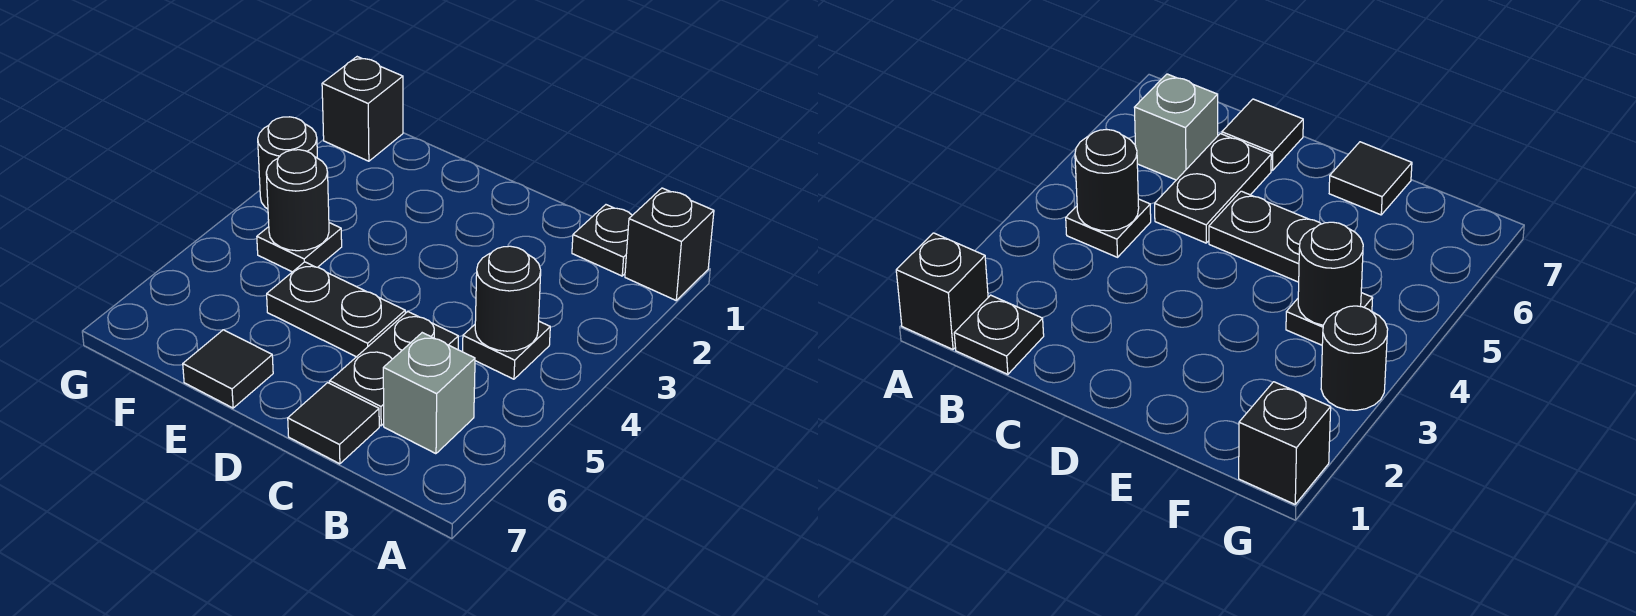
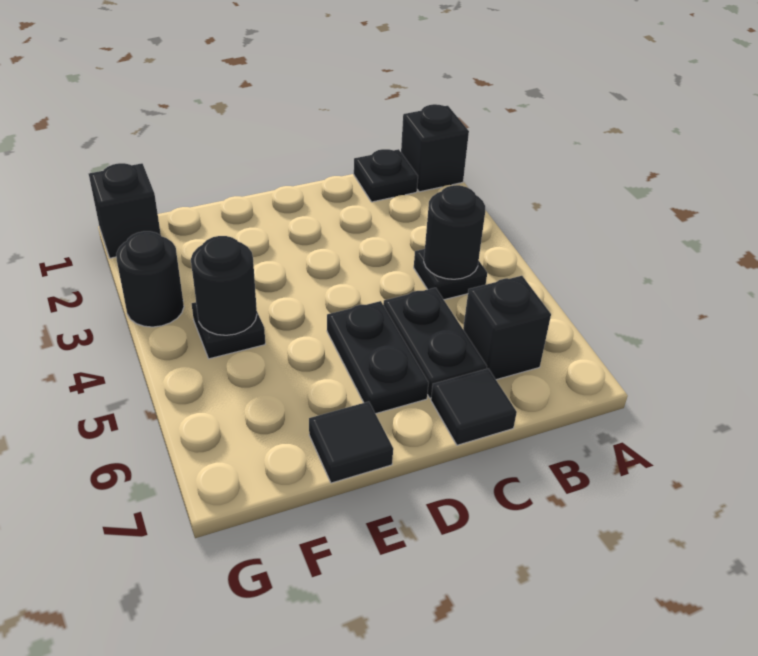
grey brick B6 level 1 -> black brick B6 level 1
black plate D5:E5 level 1 -> black plate D5:D6 level 1

